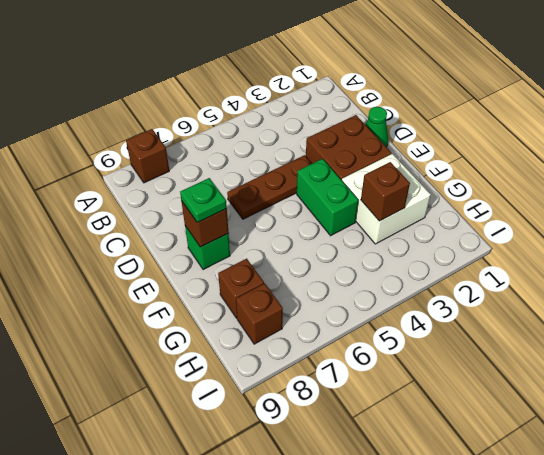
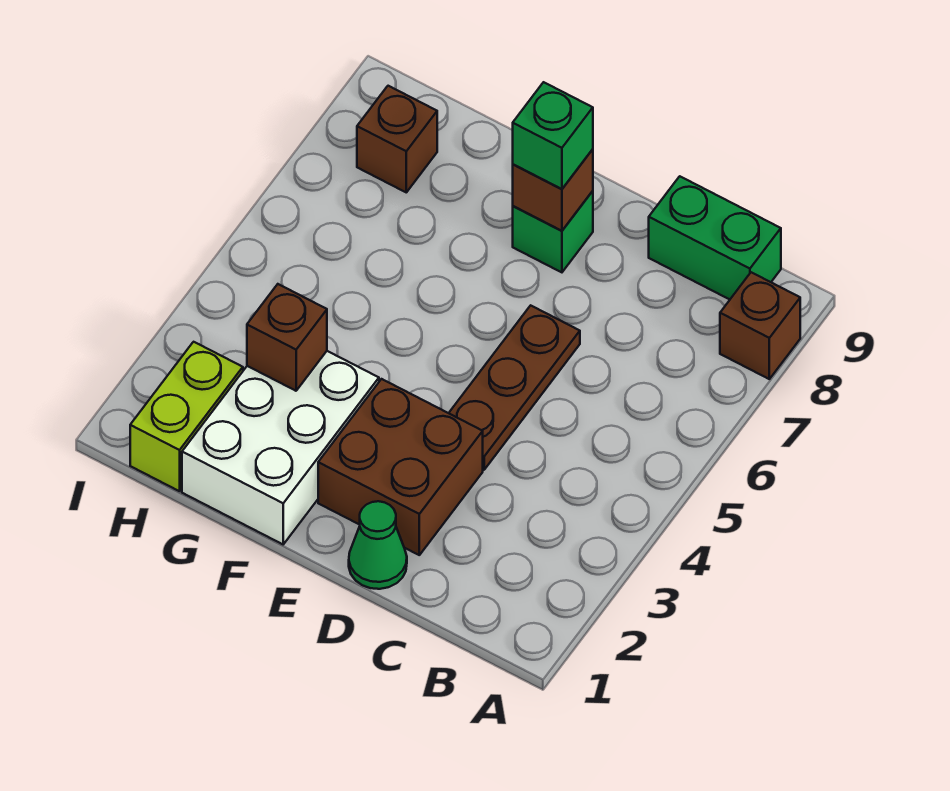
green brick E4:F4 level 1 -> green brick B9:C9 level 1
green plate E8 level 3 -> green brick E8 level 3
white brick F2:G3 level 1 -> white brick F1:G3 level 1
brown brick G8 level 1 -> none
none -> lime brick H1:H2 level 1

